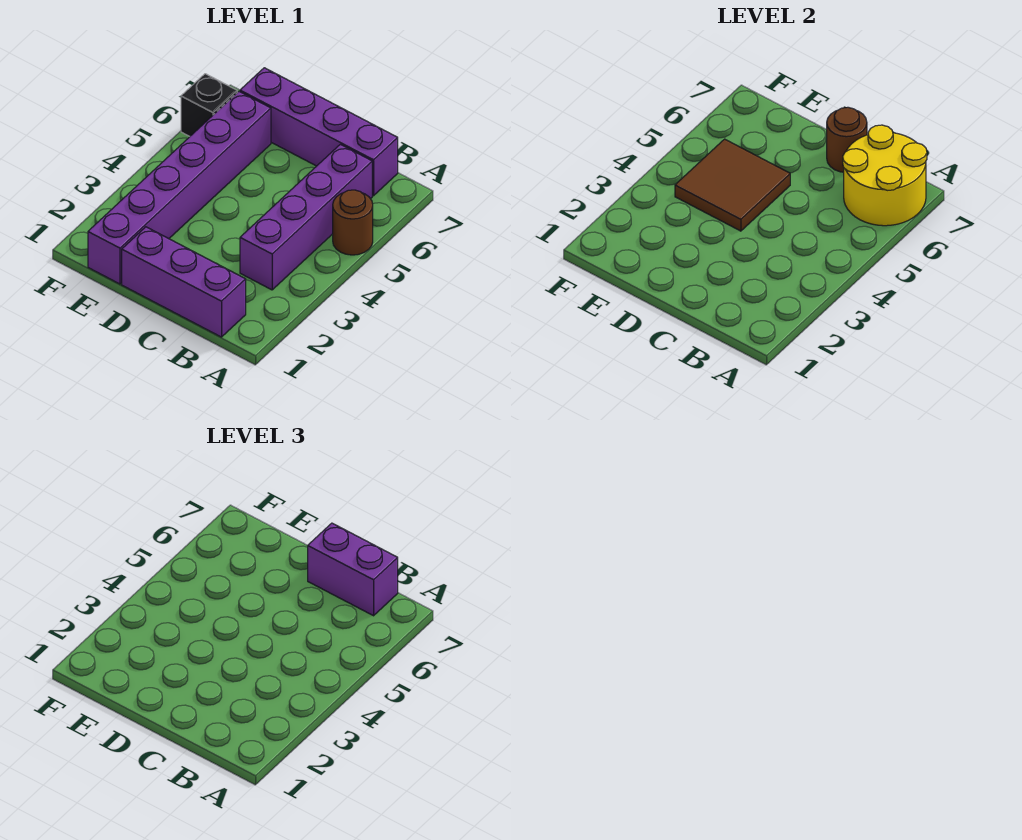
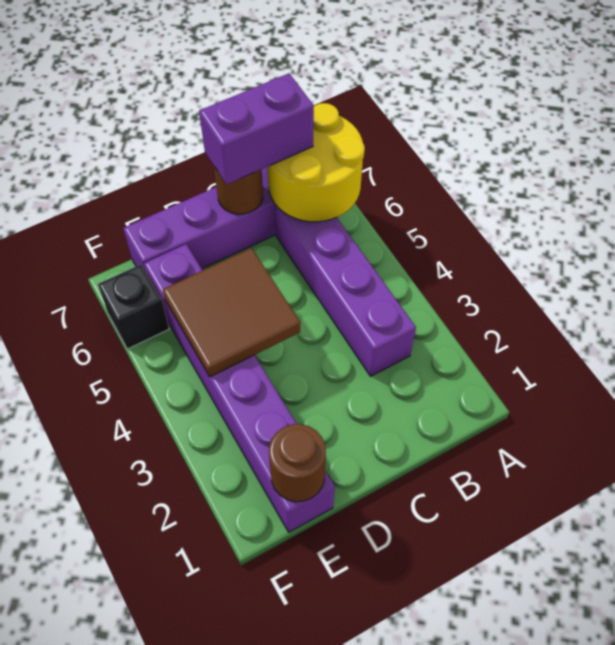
brown round brick A5 level 1 -> brown round brick E1 level 2
purple brick B1:D1 level 1 -> none

